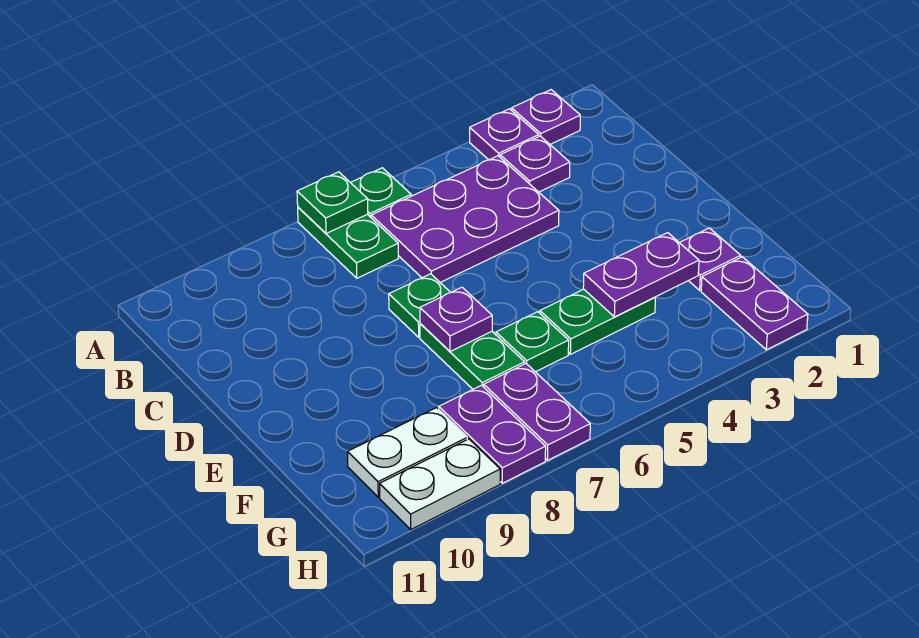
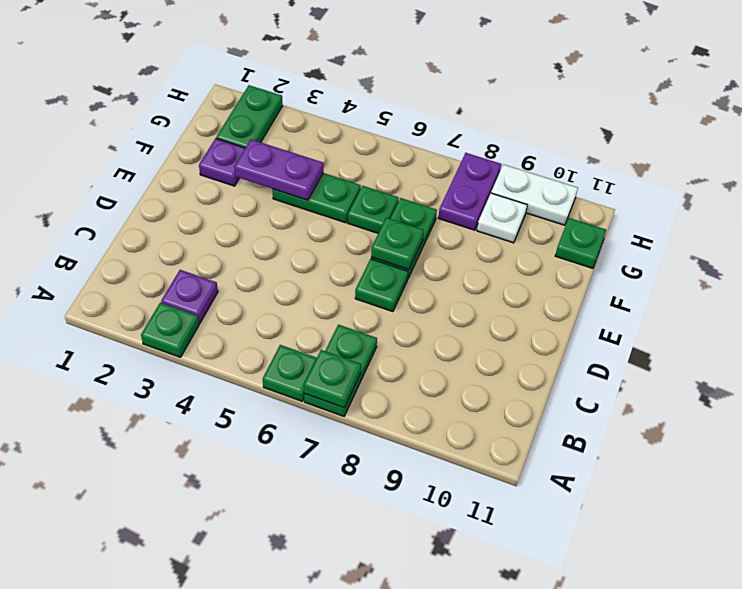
purple plate A2 level 1 -> none
purple plate A3 level 1 -> green plate A3 level 1
purple plate B4:C6 level 1 -> none
purple plate E7 level 2 -> green plate E7 level 2
purple plate G2:H2 level 1 -> green plate G2:H2 level 1
purple plate G7:H7 level 1 -> none
white plate G9:G10 level 1 -> white plate G9 level 1
none -> green plate G11 level 1

